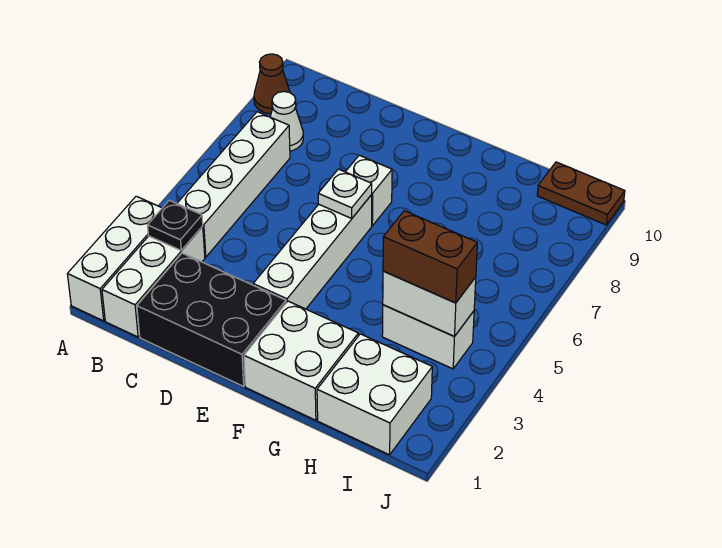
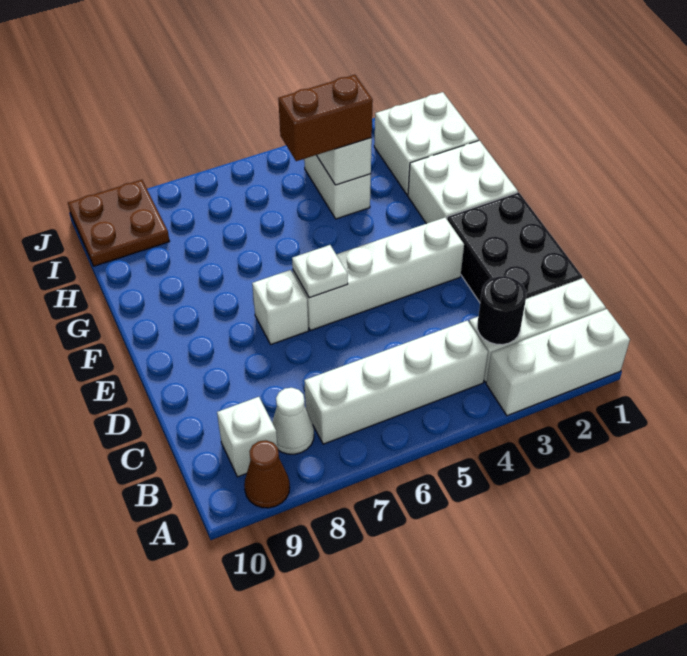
black plate B3 level 2 -> black round brick B3 level 2
none -> white brick B9 level 1
brown brick H4:I4 level 3 -> brown brick H4:H5 level 3
brown plate I10:J10 level 1 -> brown plate I9:J10 level 1

